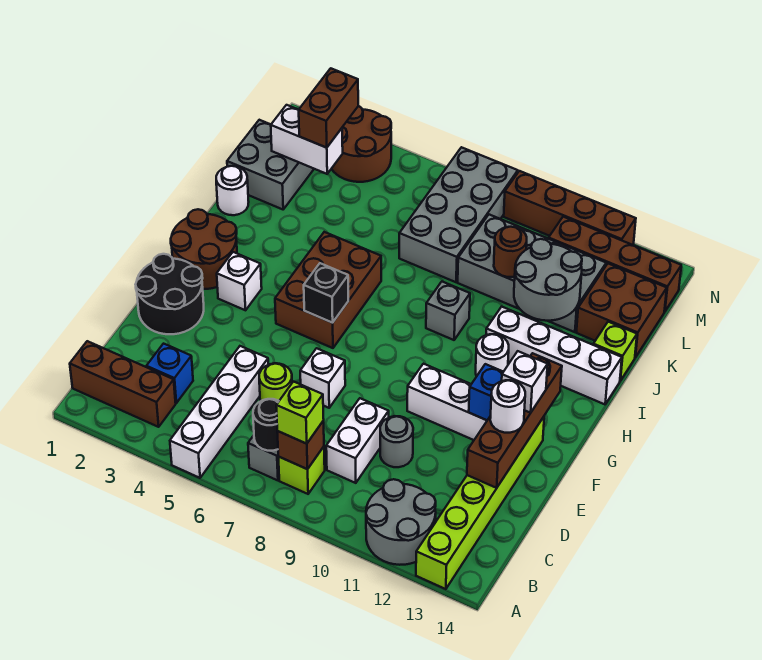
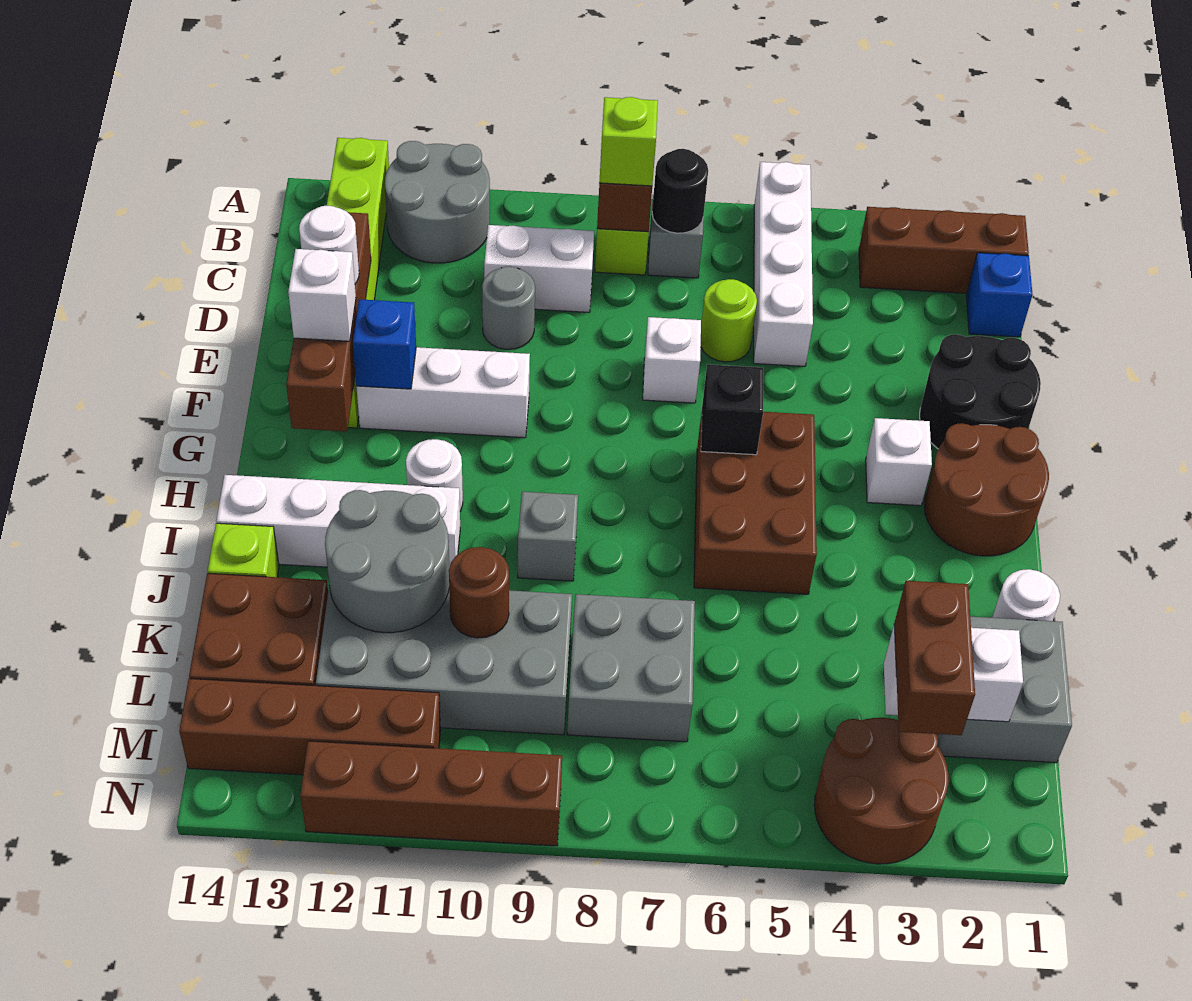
blue brick C3 level 1 -> blue brick C1 level 1
white brick C9:D9 level 1 -> white brick C9:C10 level 1
grey brick K7:N8 level 1 -> grey brick K7:L8 level 1

